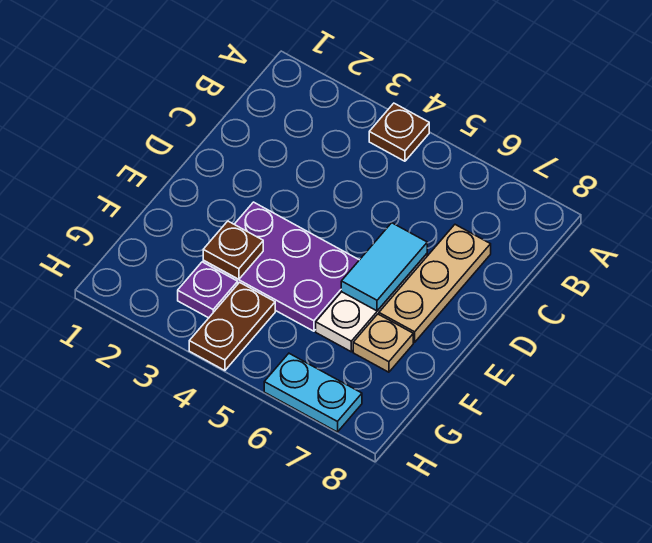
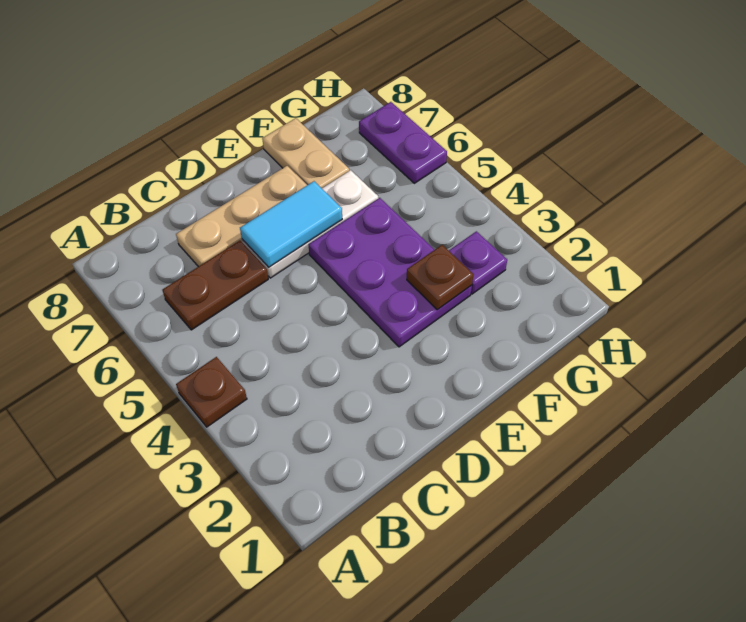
tan plate F7 level 1 -> tan plate F7:F8 level 1
brown plate G4:H4 level 1 -> brown plate B6:C6 level 1
cyan plate H6:H7 level 1 -> purple plate H6:H7 level 1

